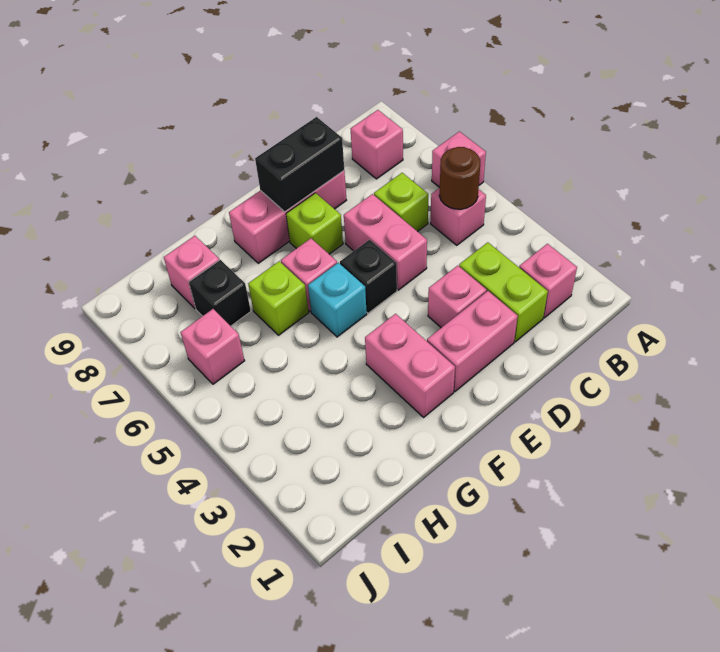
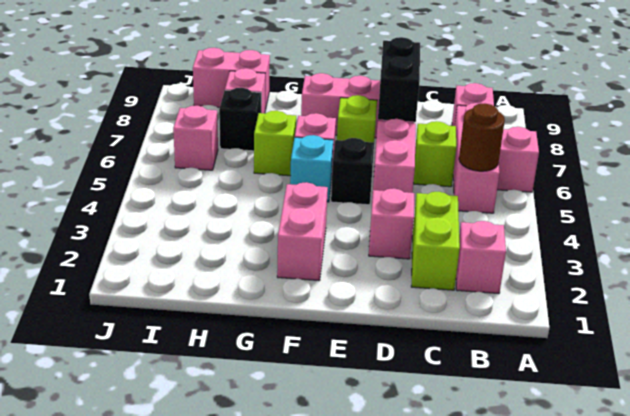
pink brick B5 level 1 -> pink brick B5:B7 level 1
pink brick D2:E2 level 1 -> pink brick H9:I9 level 1
black brick D8:E8 level 2 -> black brick D7:D8 level 2

